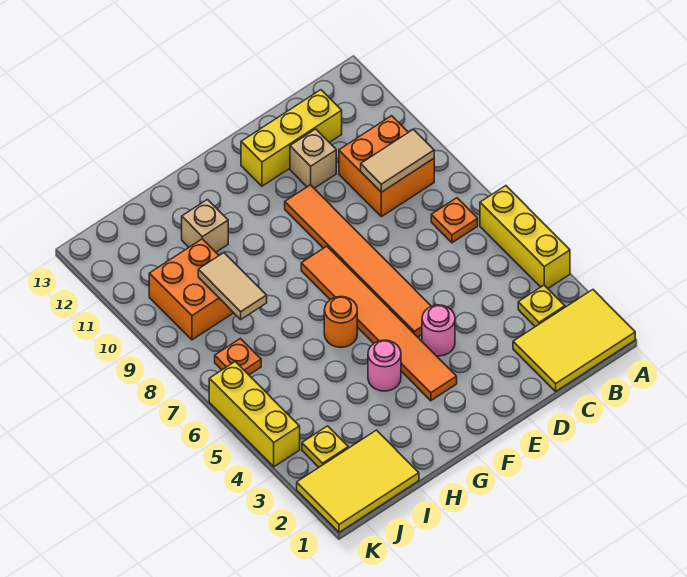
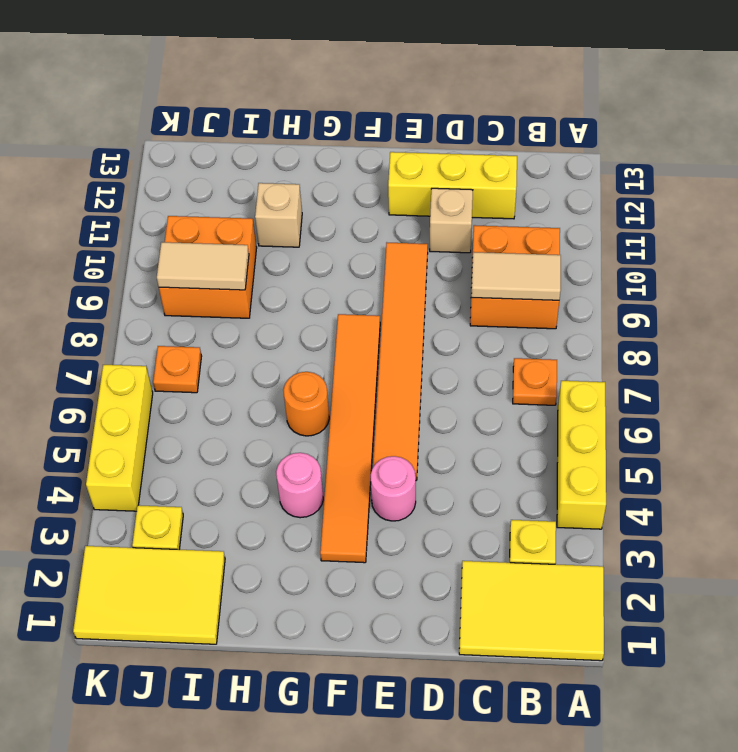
tan tile I8:I9 level 2 -> tan tile I9:J9 level 2

